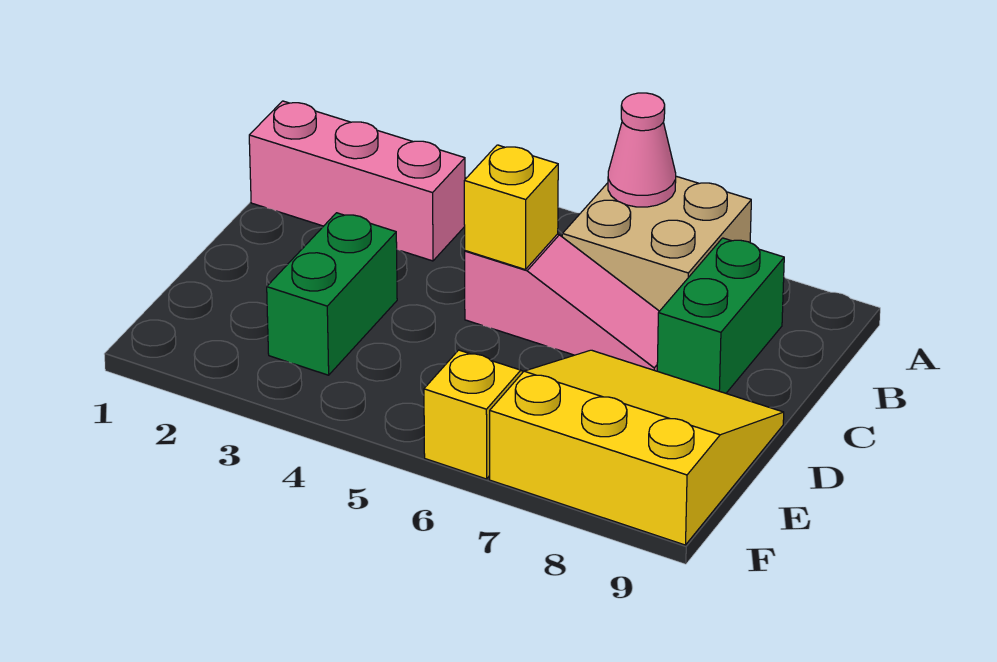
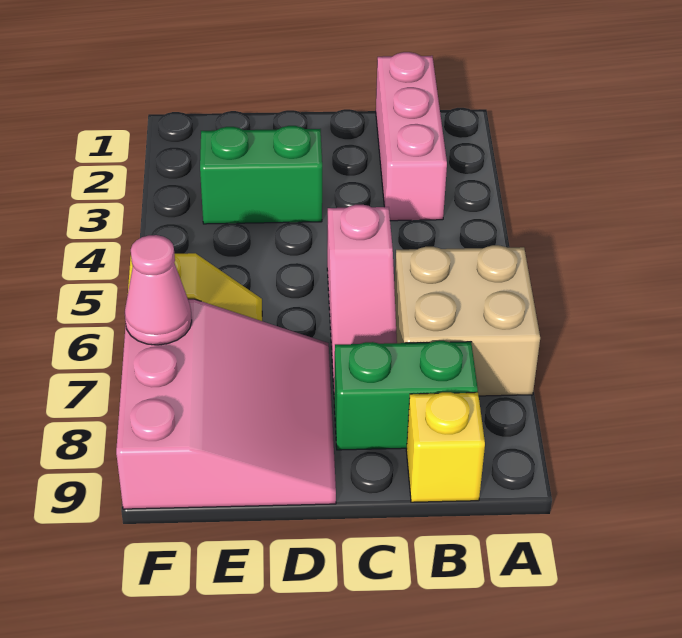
pink cone A6 level 2 -> pink cone F7 level 2
yellow brick C5 level 2 -> yellow brick B9 level 1
yellow slope D7:F9 level 1 top F -> pink slope D7:F9 level 1 top F

